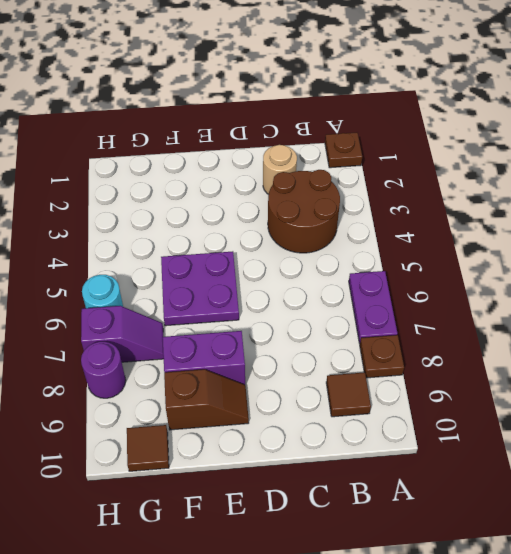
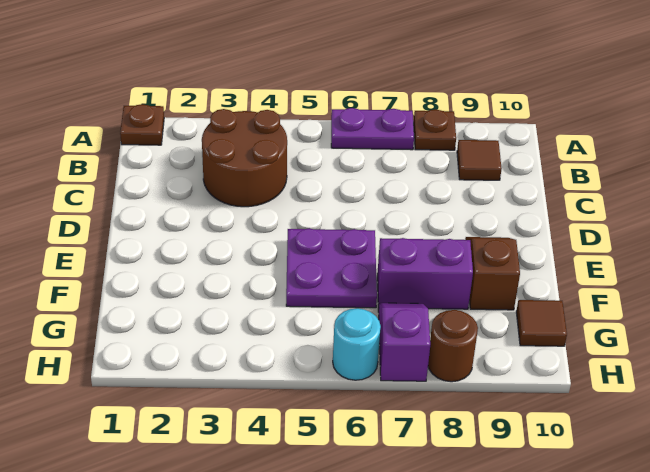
tan round brick C2 level 1 -> none
purple brick E8:F8 level 1 -> purple brick F7:F8 level 1
purple round brick H8 level 1 -> brown round brick H8 level 1

